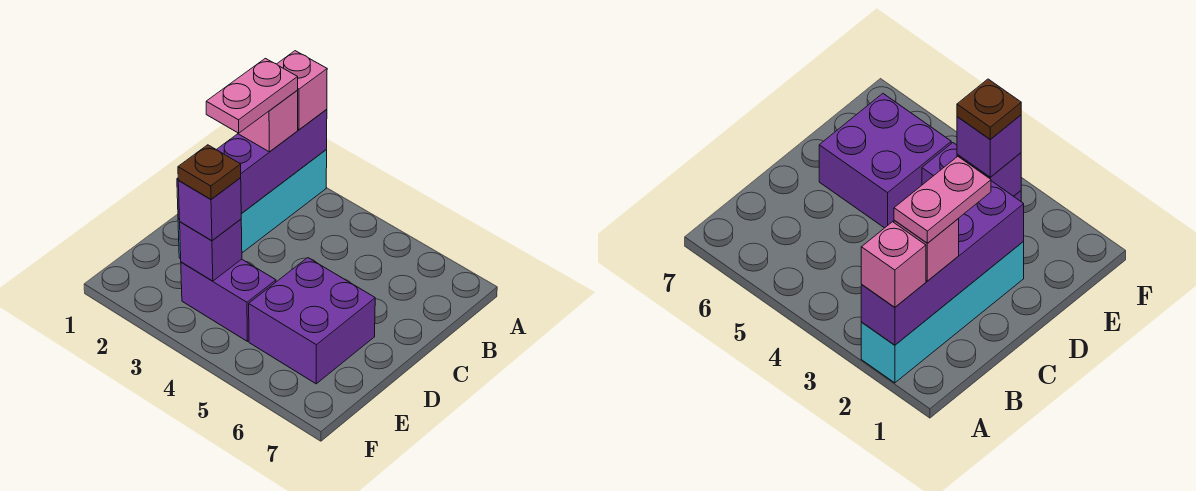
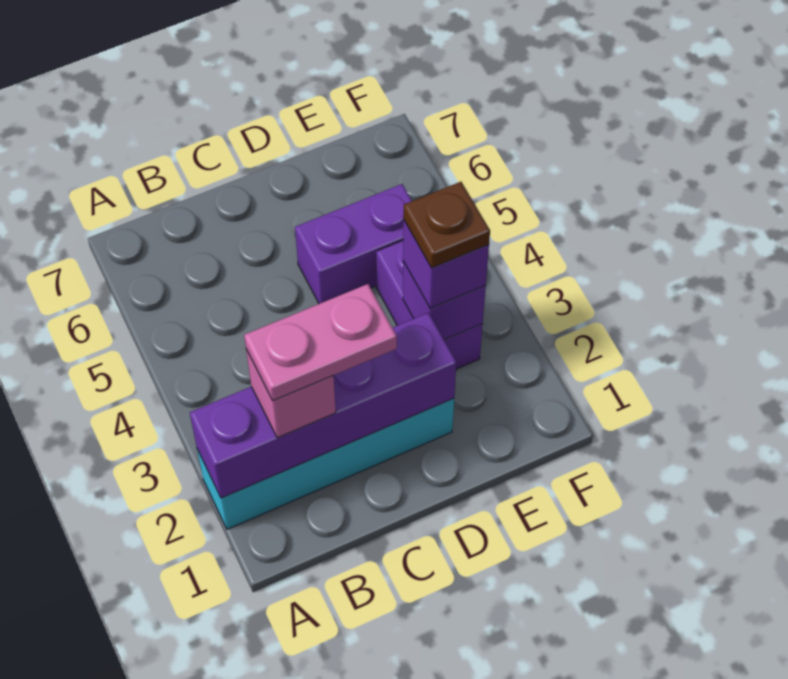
pink brick A2 level 3 -> none
purple brick D5:E6 level 1 -> purple brick D5:E5 level 1

